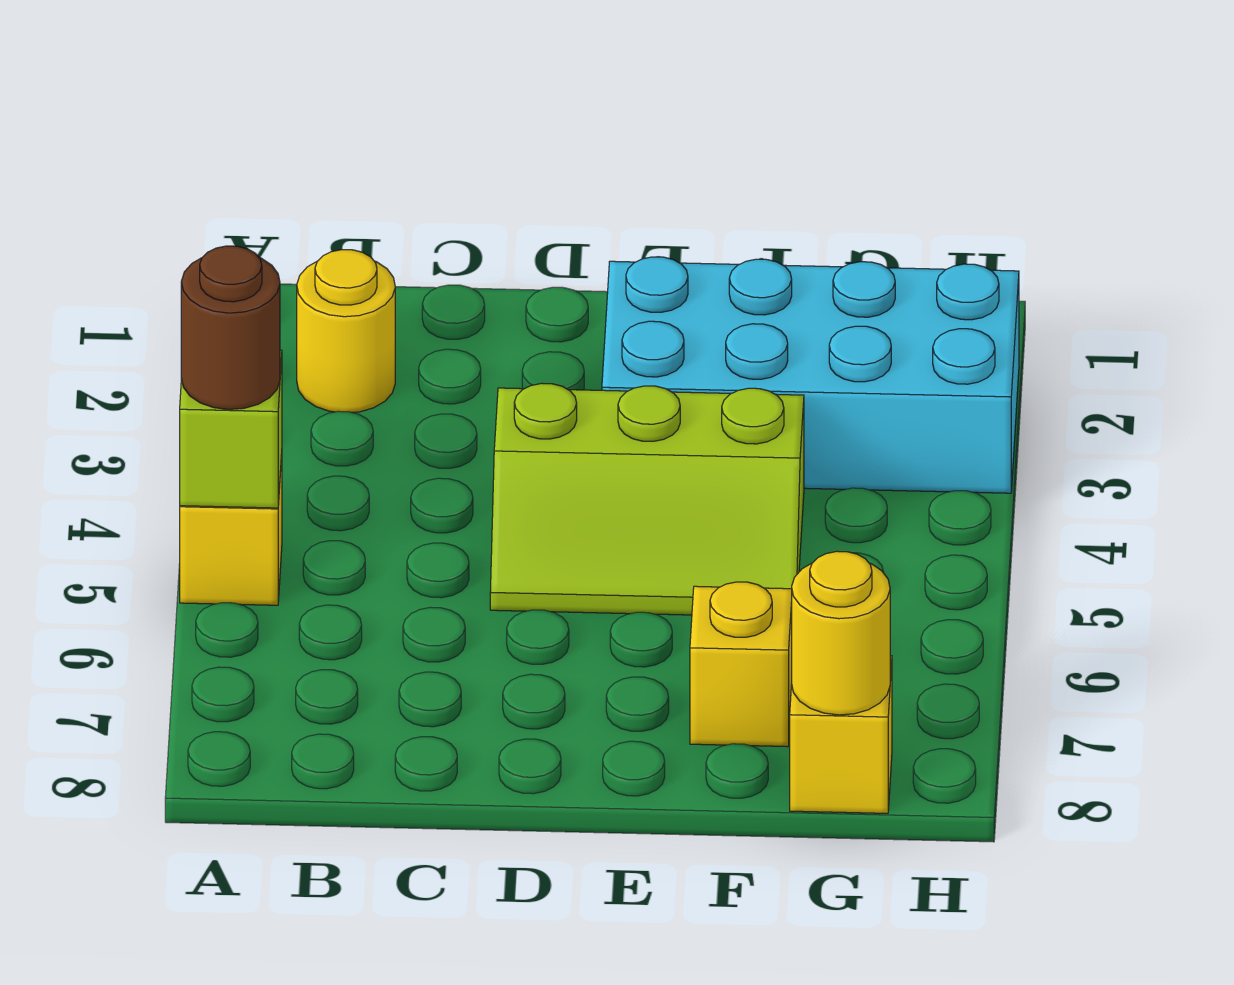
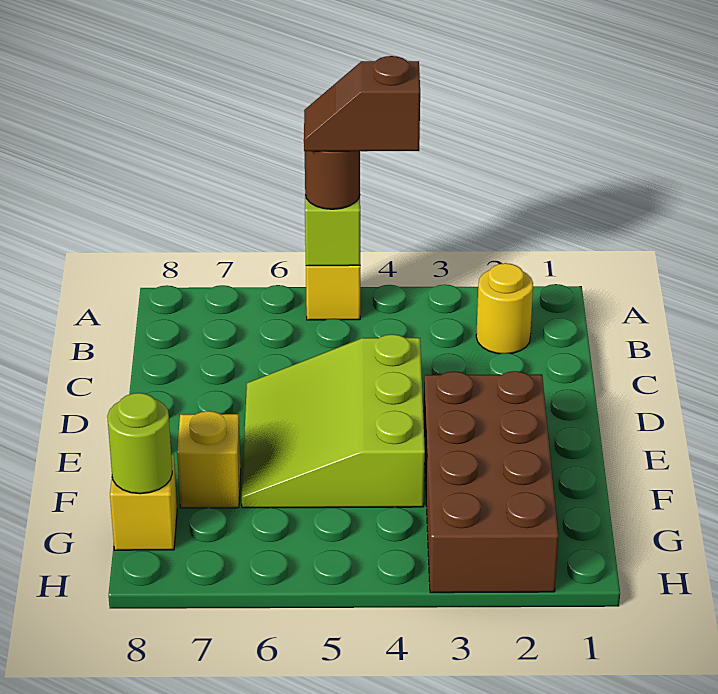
none -> brown slope A4:A5 level 4 top 4
lime slope D4:F5 level 1 top 4 -> lime slope D4:F6 level 1 top 4
cyan brick E2:H3 level 1 -> brown brick E2:H3 level 1
yellow round brick G8 level 2 -> lime round brick G8 level 2

